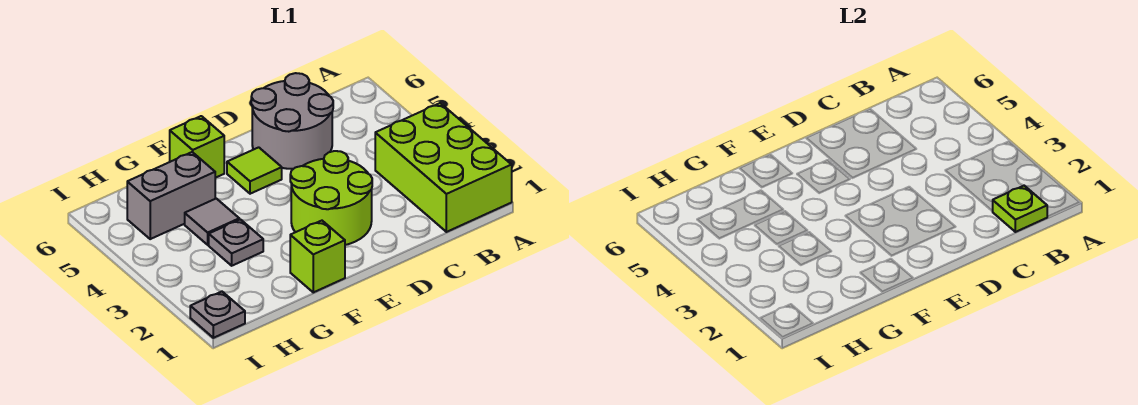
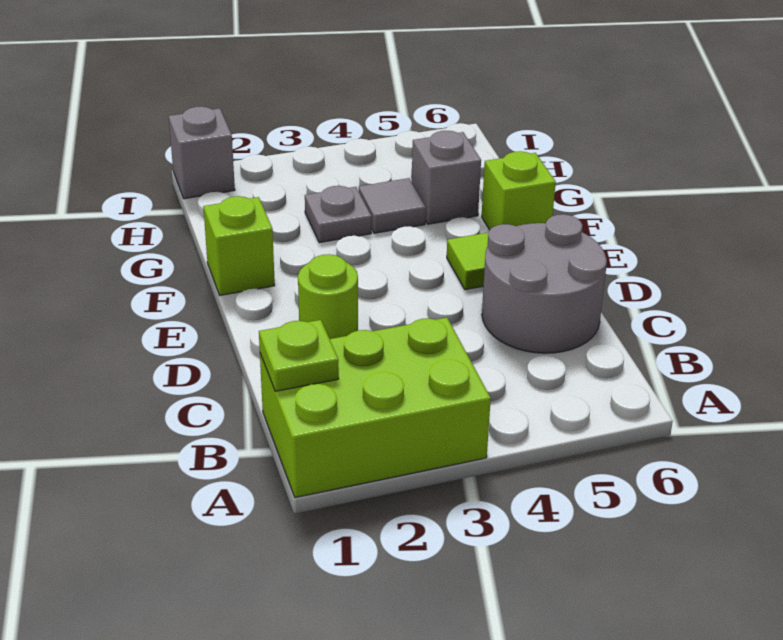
lime round brick D2:E3 level 1 -> lime round brick D2 level 1
grey brick G5:H5 level 1 -> grey brick G5 level 1
grey plate I1 level 1 -> grey brick I1 level 1

